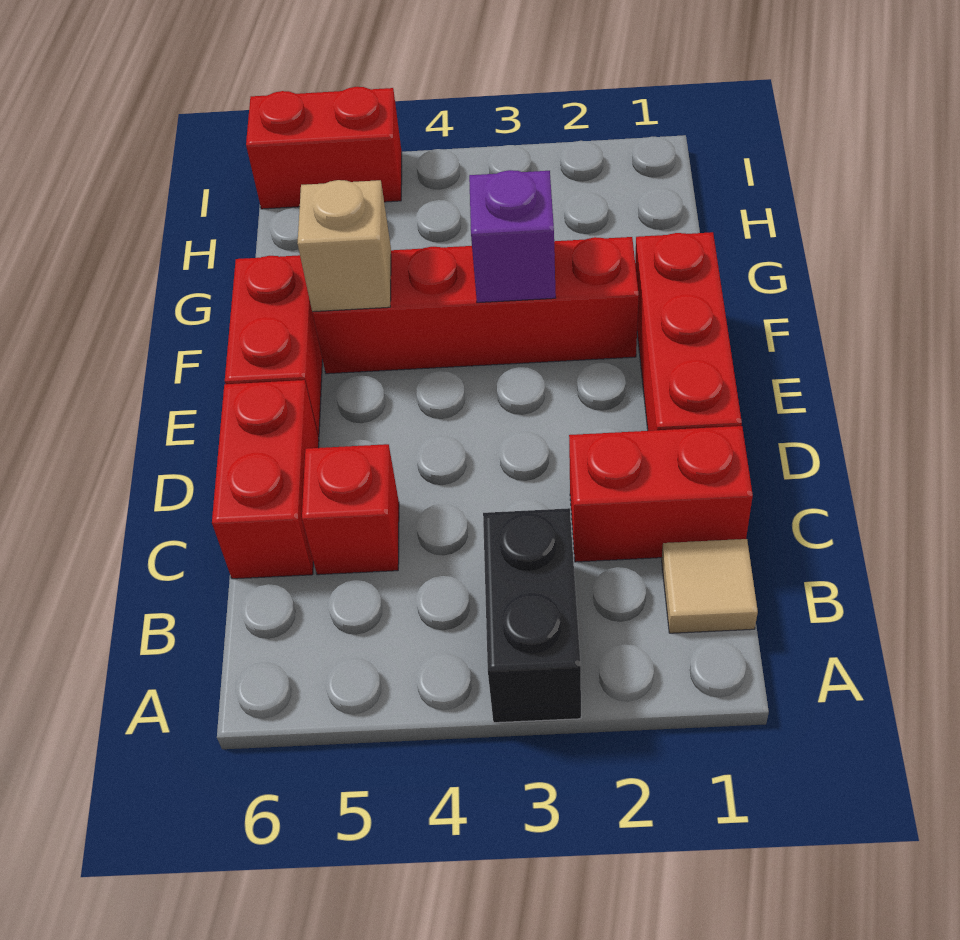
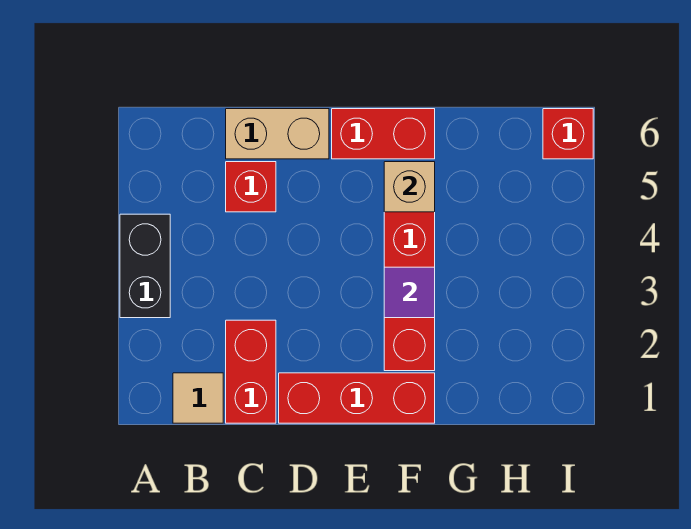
black brick A3:B3 level 1 -> black brick A3:A4 level 1
red brick C6:D6 level 1 -> tan brick C6:D6 level 1
purple brick F3 level 2 -> purple tile F3 level 2
red brick I5:I6 level 1 -> red brick I6 level 1

